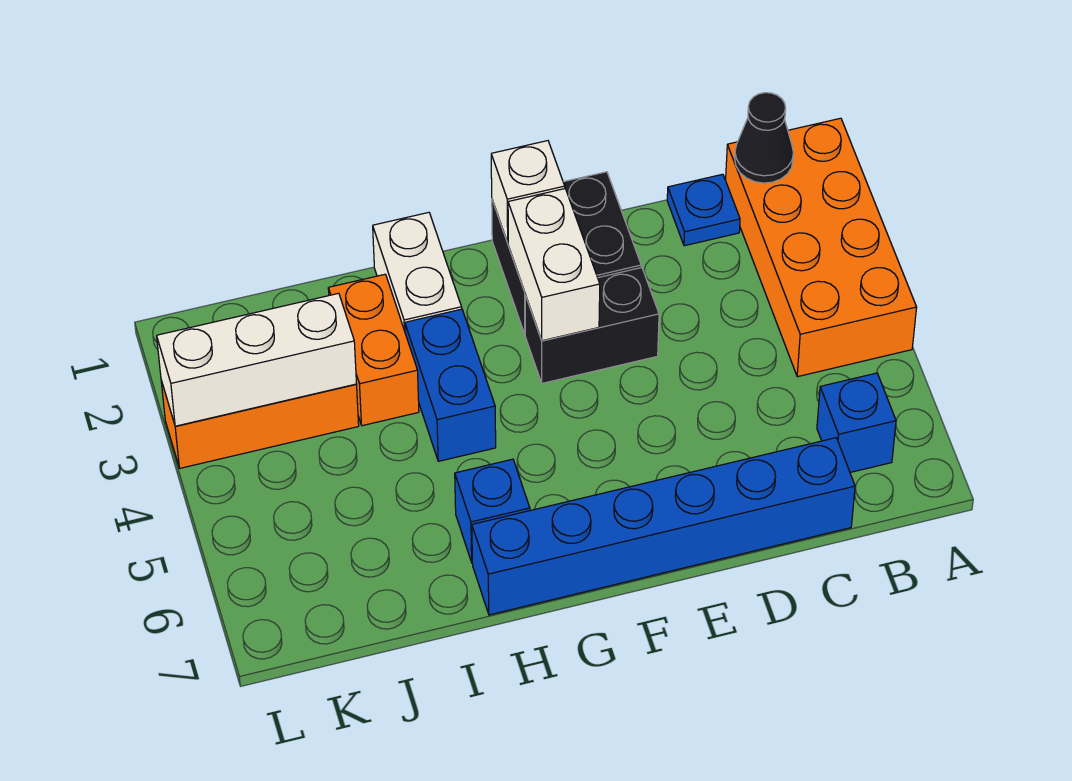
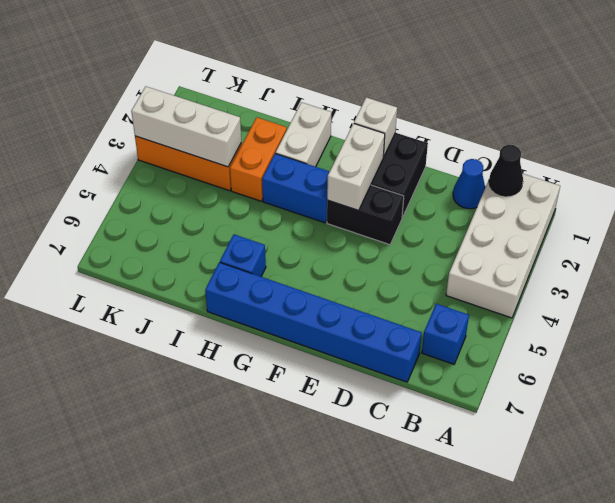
orange brick A1:B4 level 1 -> white brick A1:B4 level 1
blue plate C1 level 1 -> blue cone C1 level 1
blue brick H3:H4 level 1 -> blue brick G3:H3 level 1

